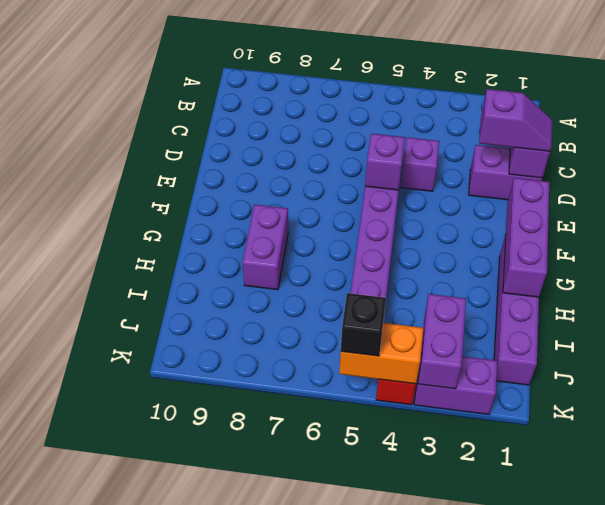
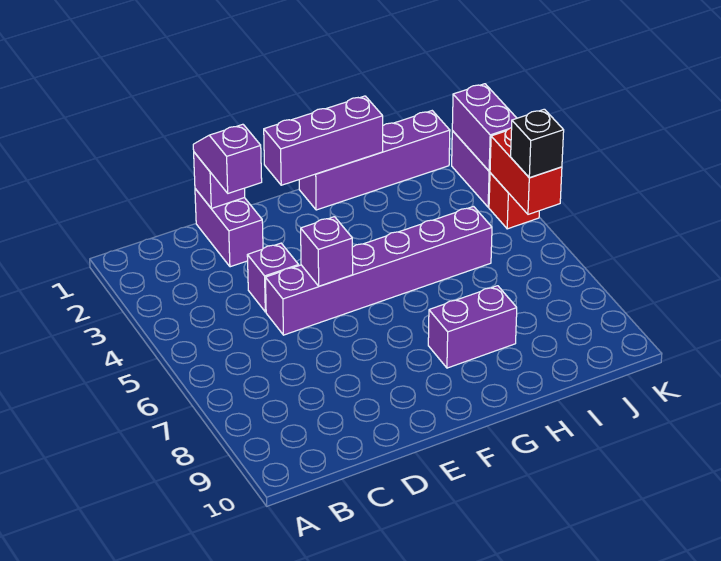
purple brick J3:K3 level 2 -> purple brick K2:K3 level 2
orange brick K4:K5 level 2 -> red brick K4:K5 level 2

